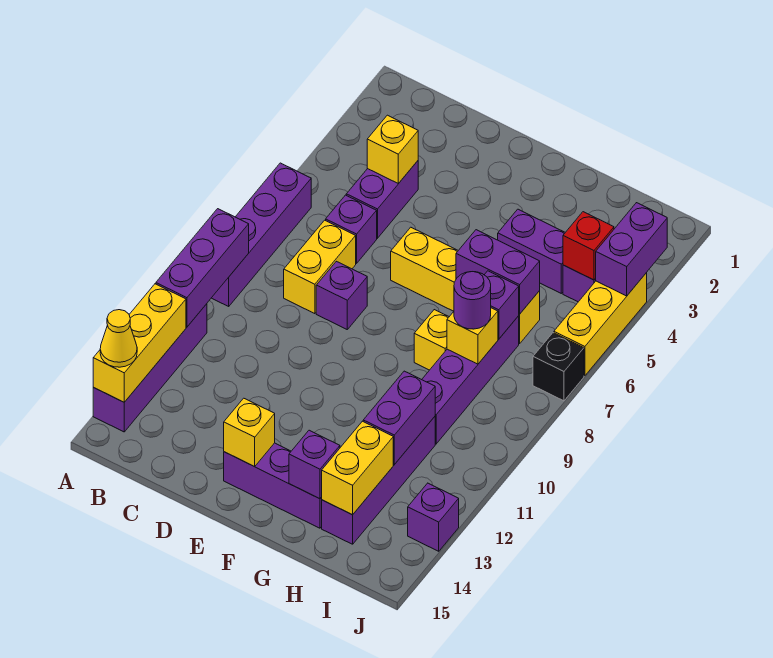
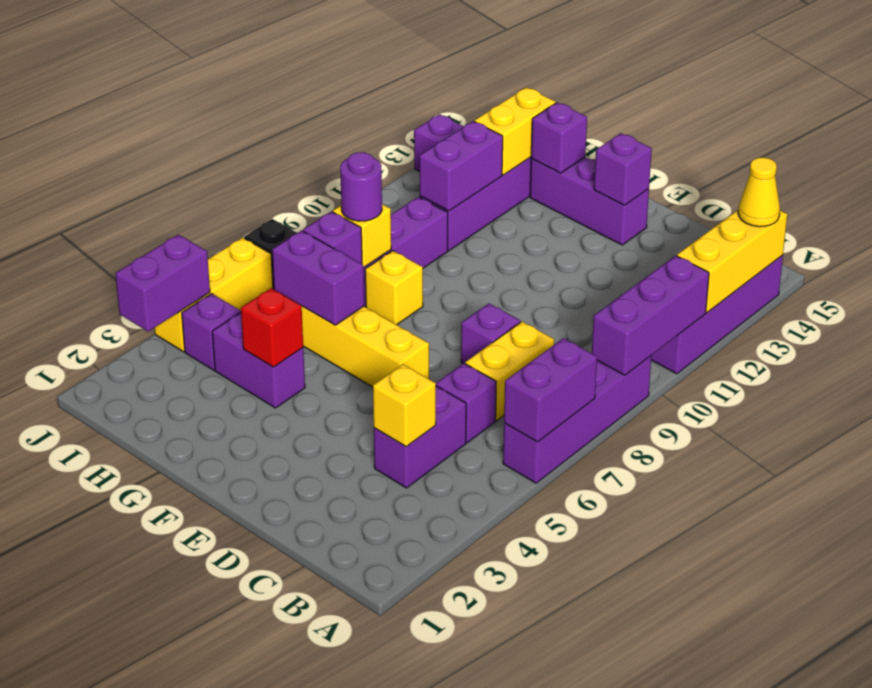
none -> purple brick A6:A7 level 2
yellow brick E14 level 2 -> purple brick E14 level 2
red brick I4 level 2 -> red brick G4 level 2

